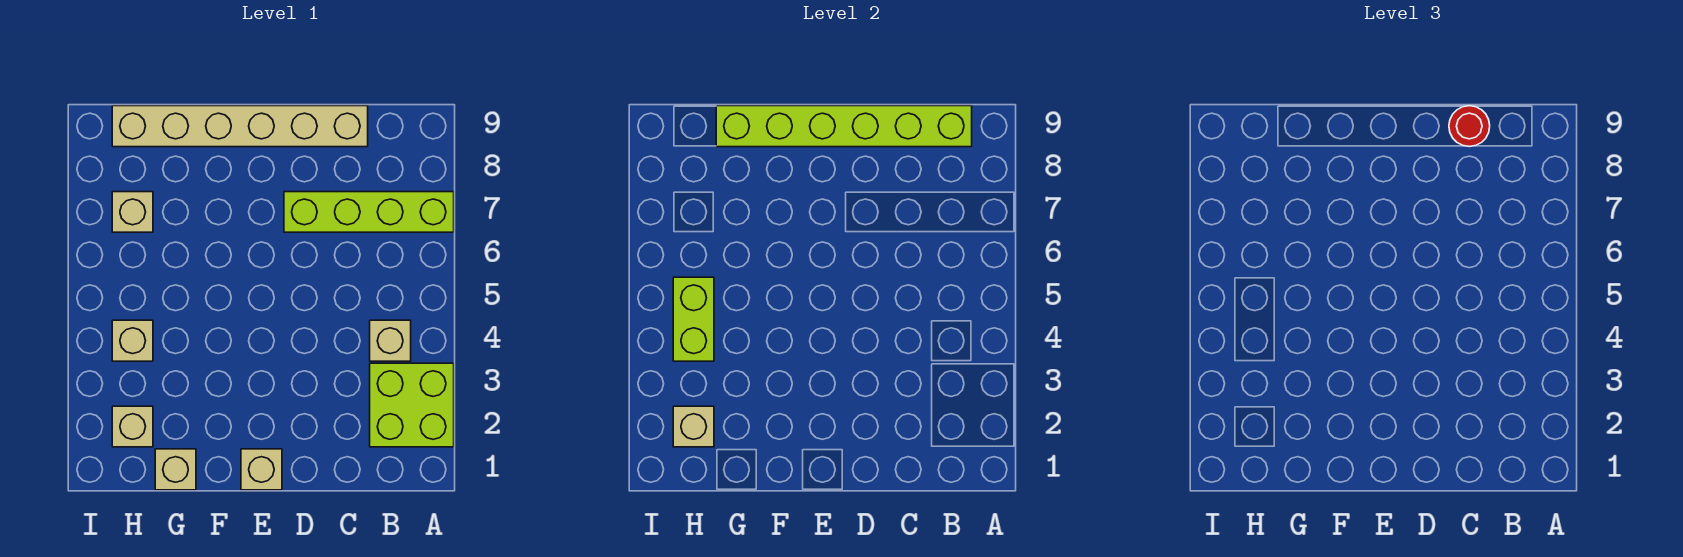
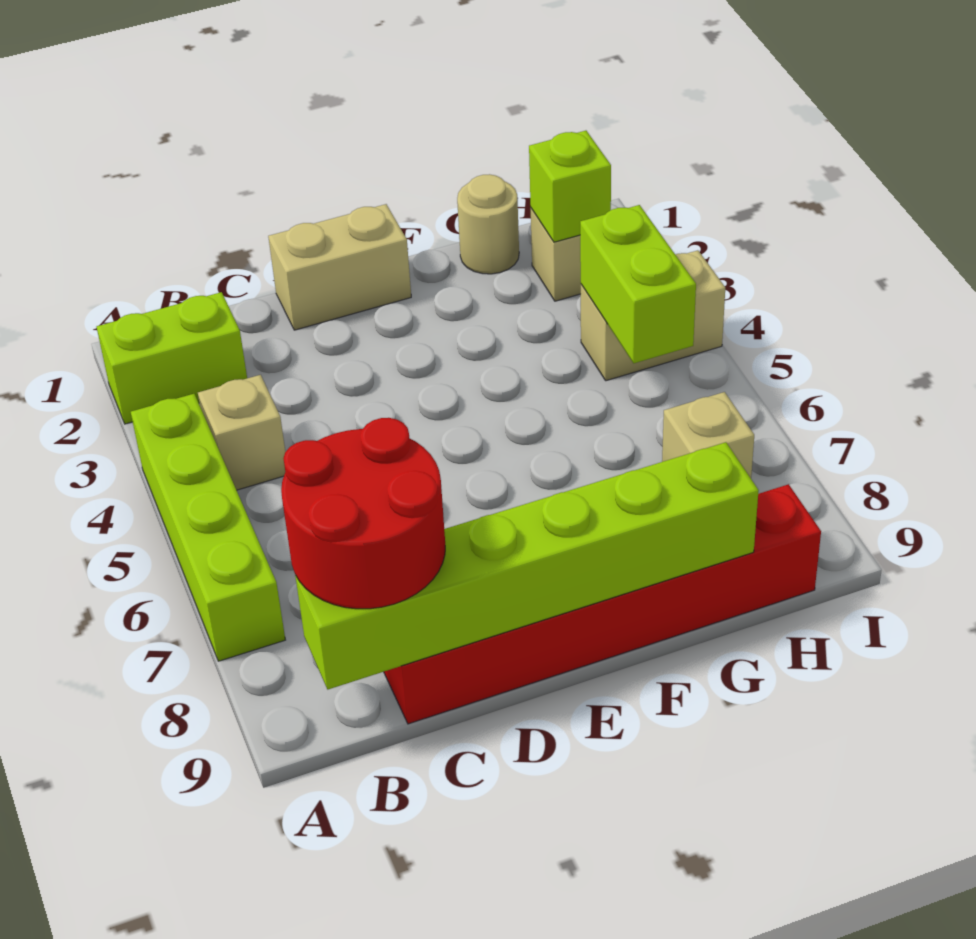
lime brick A2:B3 level 1 -> lime brick A2:B2 level 1
lime brick A7:D7 level 1 -> lime brick A4:A7 level 1
tan brick C9:H9 level 1 -> red brick C9:H9 level 1
red round brick C9 level 3 -> red round brick B8:C9 level 3
tan brick E1 level 1 -> tan brick D1:E1 level 1
tan brick G1 level 1 -> tan round brick G1 level 1
tan brick H2 level 2 -> lime brick H2 level 2
tan brick H4 level 1 -> tan brick H4:I4 level 1

